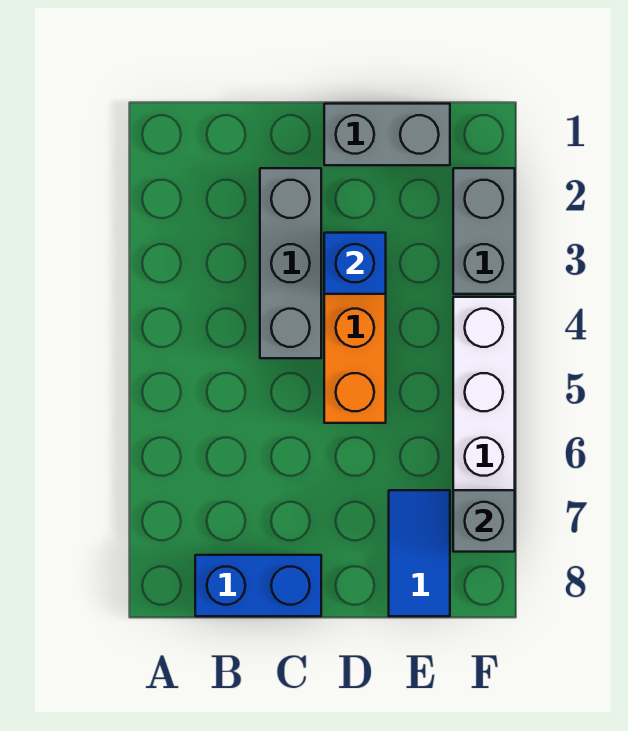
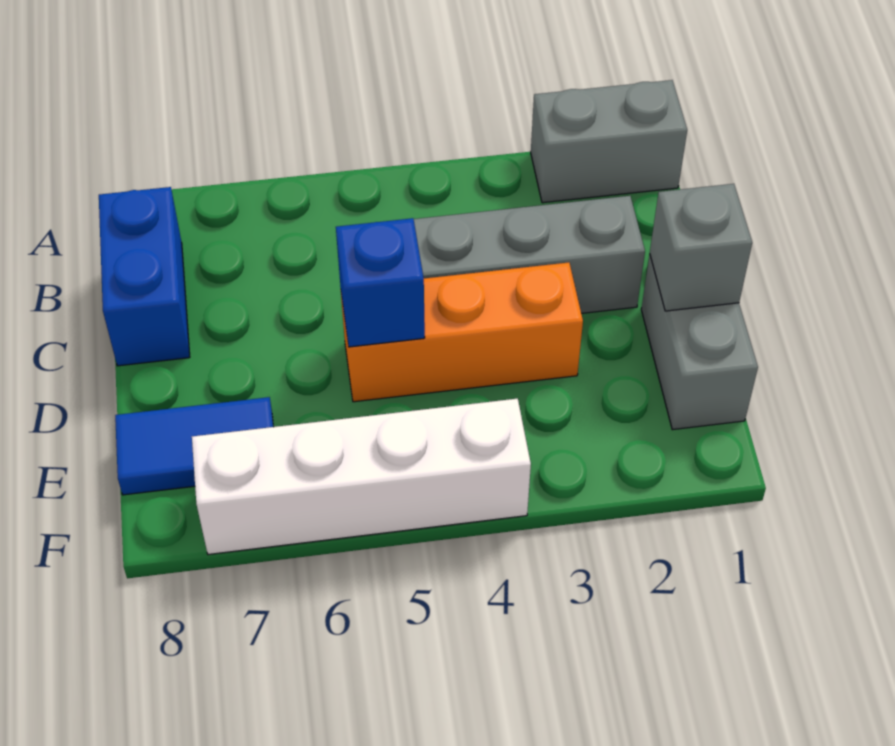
blue brick D3 level 2 -> blue brick D5 level 2
grey brick F2:F3 level 1 -> grey brick A1:A2 level 1
grey brick F7 level 2 -> grey brick D1 level 2

